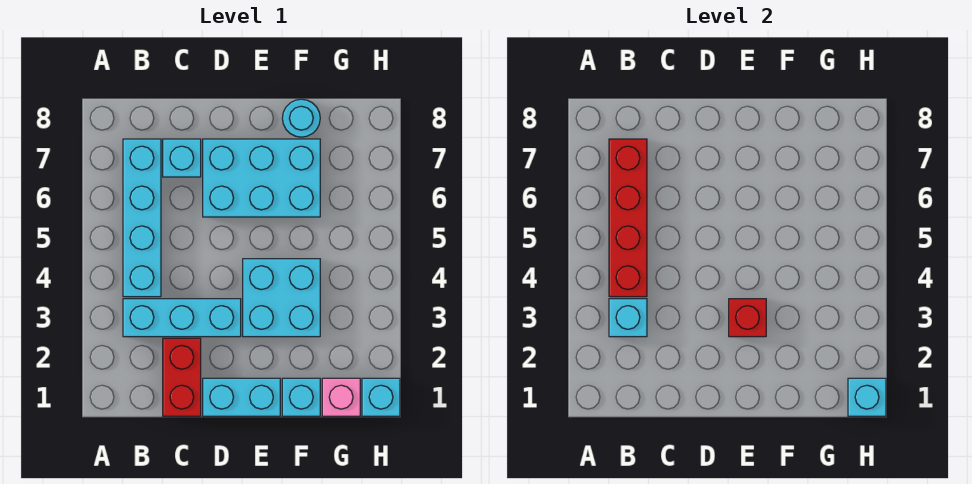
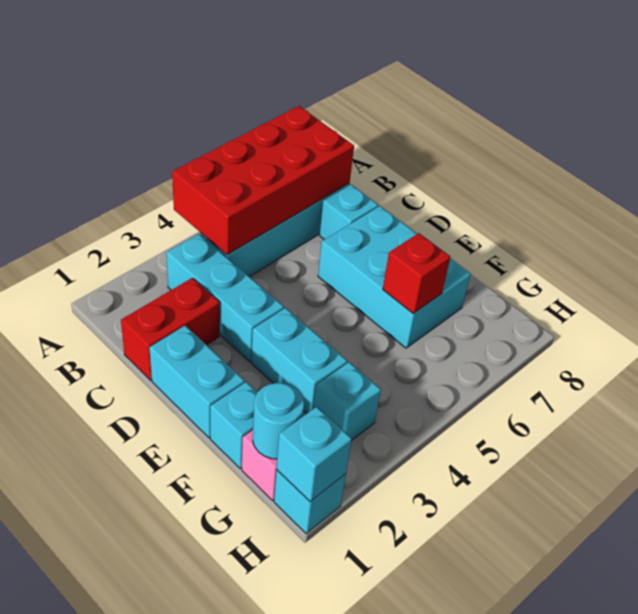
cyan brick B3 level 2 -> cyan brick G3 level 1
red brick B4:B7 level 2 -> red brick A4:B7 level 2
cyan brick E3:F4 level 1 -> cyan brick E3:F3 level 1
red brick E3 level 2 -> red brick F6 level 2
cyan round brick F8 level 1 -> cyan round brick G1 level 2

